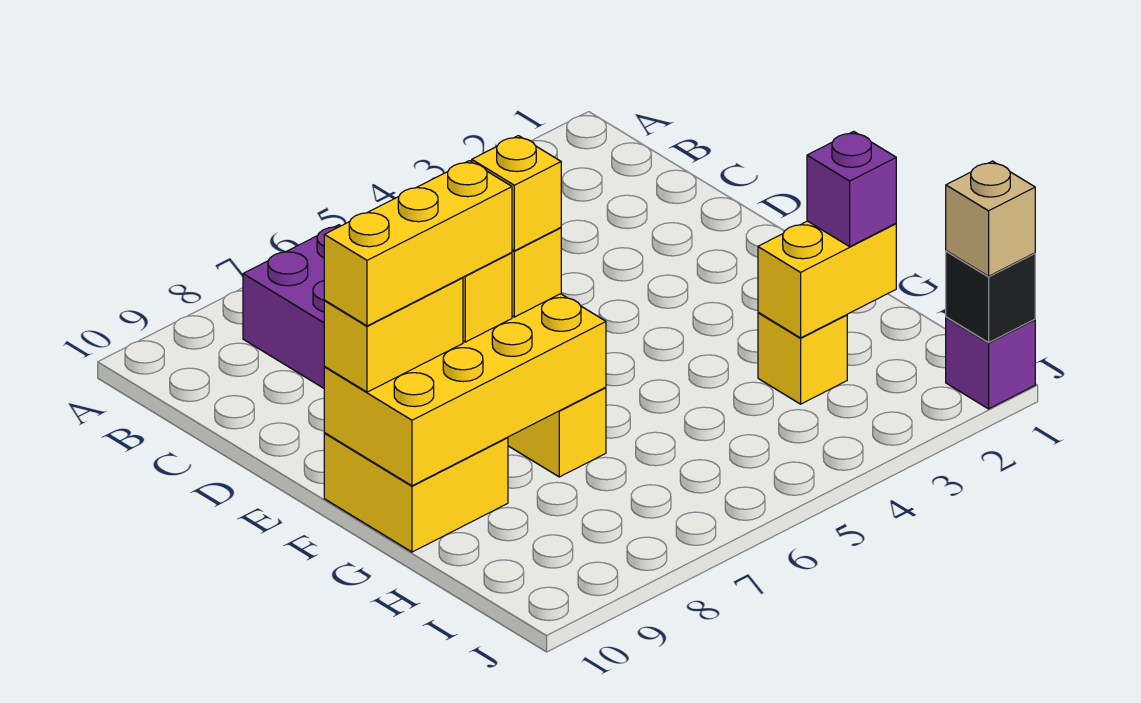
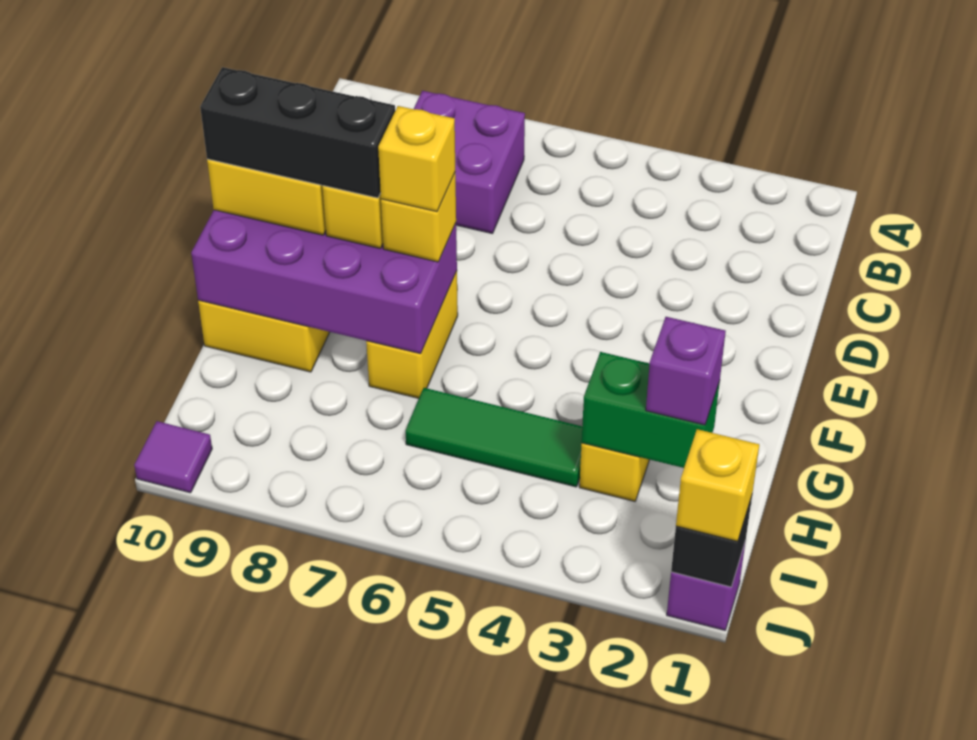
yellow brick F7:G10 level 2 -> purple brick F7:G10 level 2
yellow brick F8:F10 level 4 -> black brick F8:F10 level 4
yellow brick H2:H3 level 2 -> green brick H2:H3 level 2
none -> green tile H4:H6 level 1
tan brick J1 level 3 -> yellow brick J1 level 3
none -> purple tile J10 level 1

